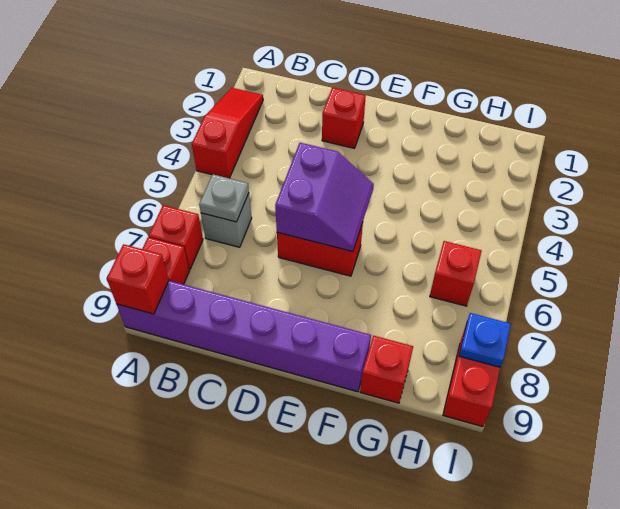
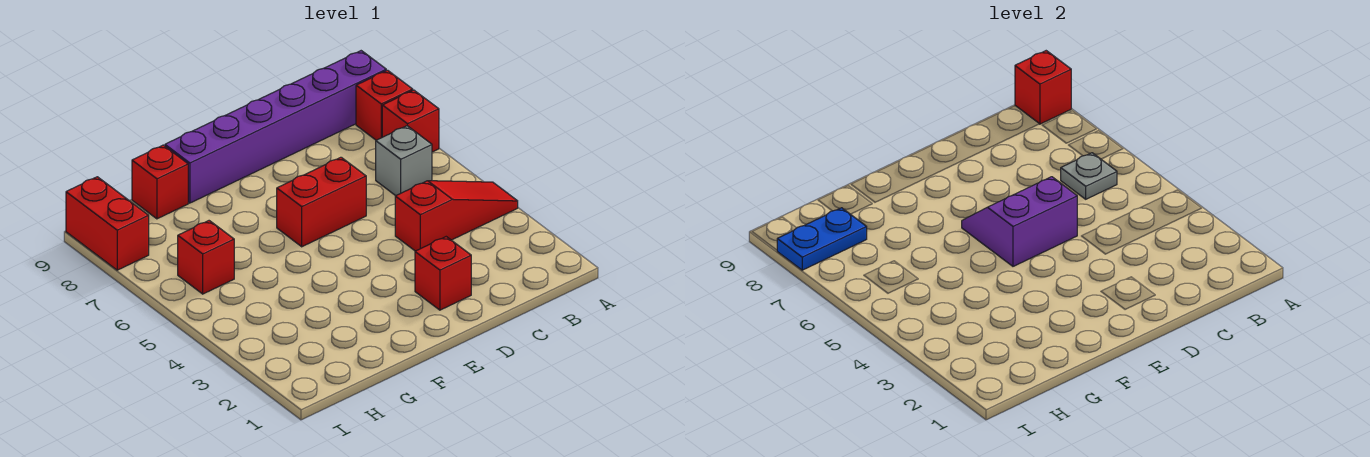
red slope A2:A4 level 1 top 4 -> red slope A4:C4 level 1 top C
purple slope D5:E6 level 2 top D -> purple slope D5:E6 level 2 top 5
blue plate I8 level 2 -> blue plate H8:I8 level 2

